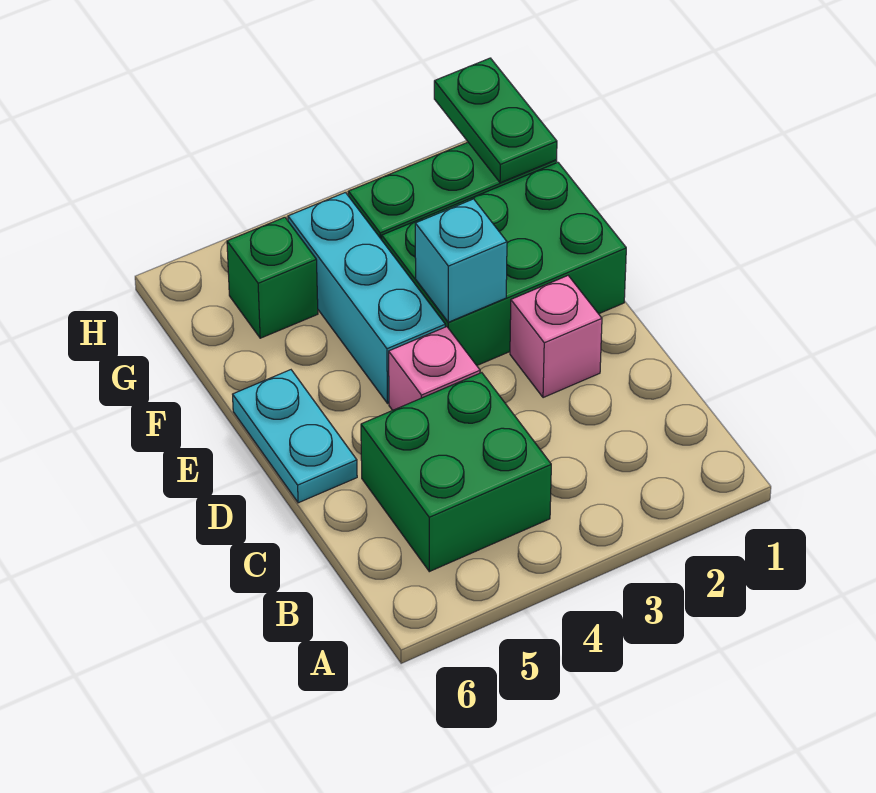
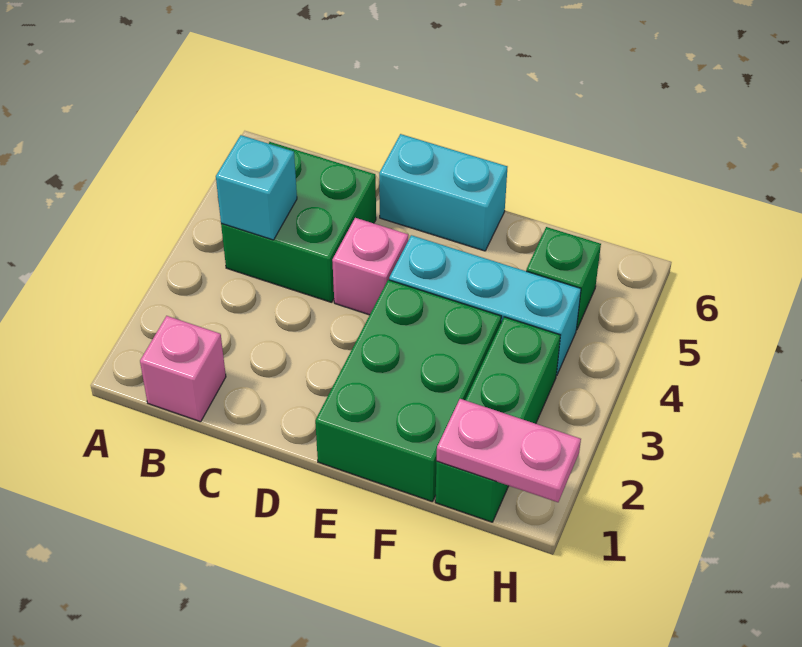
pink brick D2 level 1 -> pink brick B1 level 1
cyan plate D6:E6 level 1 -> cyan brick D6:E6 level 1
cyan brick E3 level 2 -> cyan brick B4 level 2
green plate G1:H1 level 2 -> pink plate G1:H1 level 2

